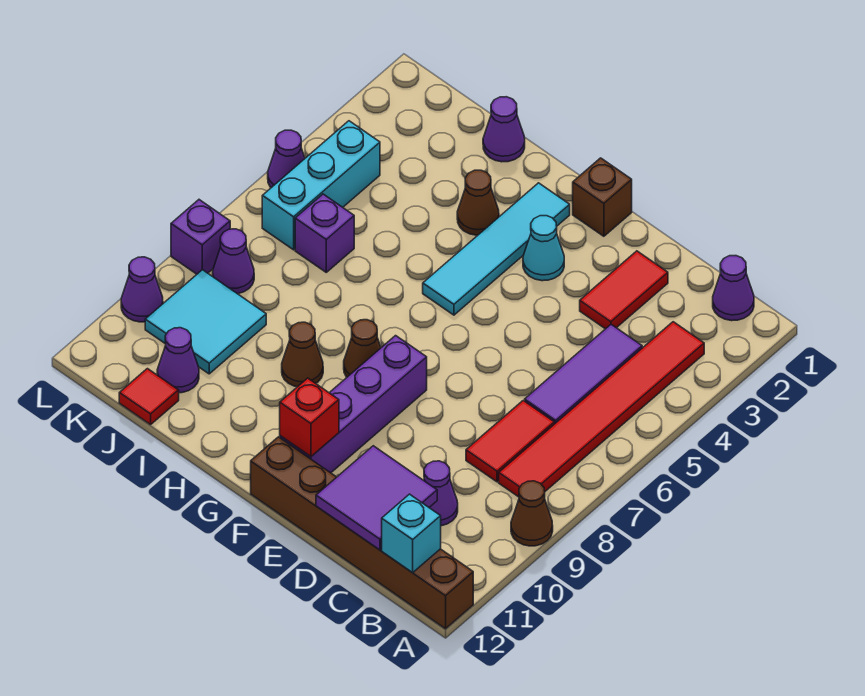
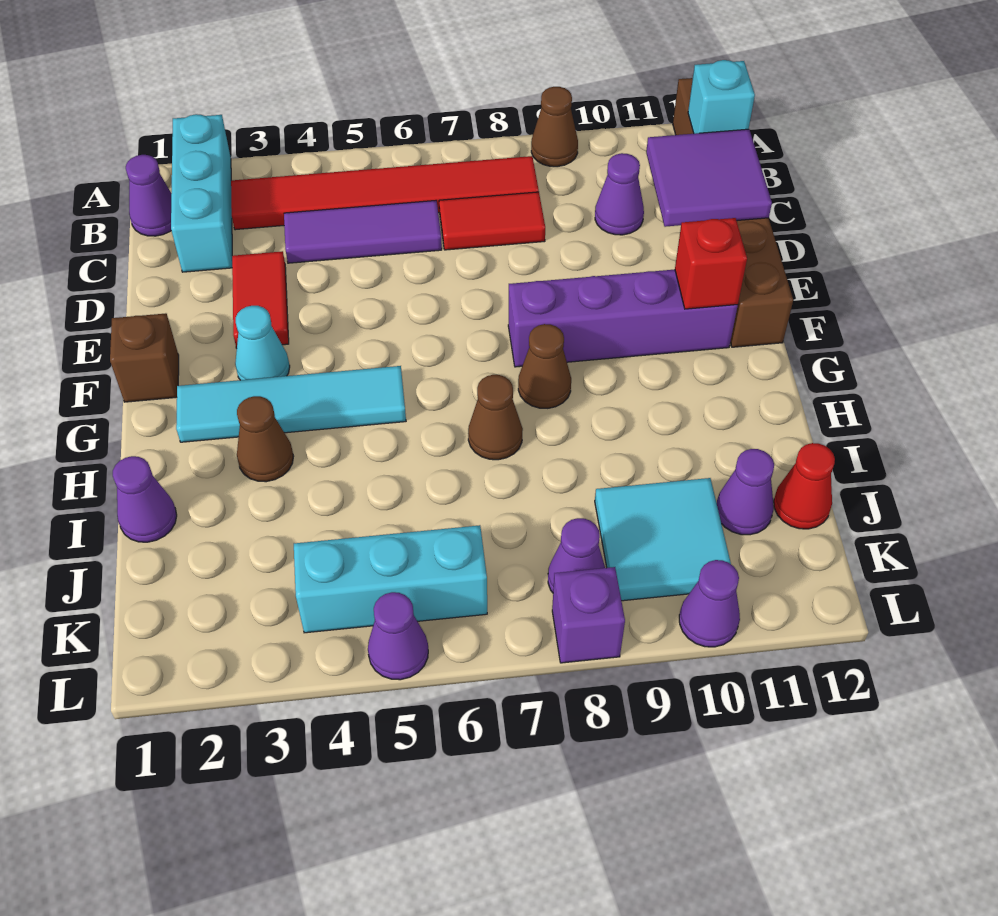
none -> cyan brick A2:C2 level 1
red tile D2:D3 level 1 -> red tile D3:E3 level 1
brown cone H9 level 1 -> brown cone H7 level 1
purple brick J6 level 1 -> none
red tile J12 level 1 -> red cone J12 level 1

